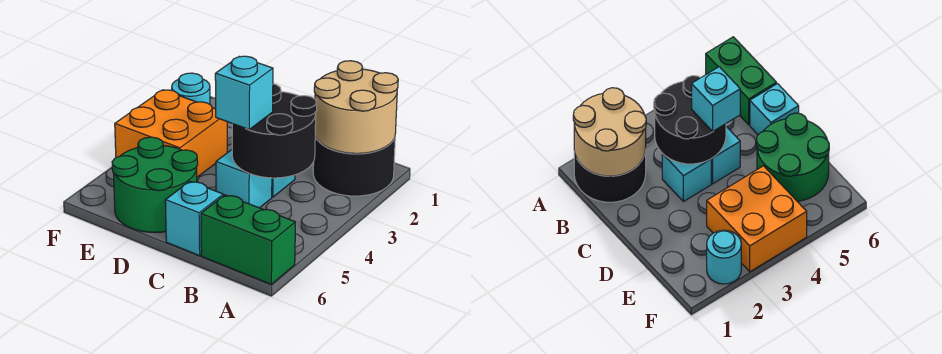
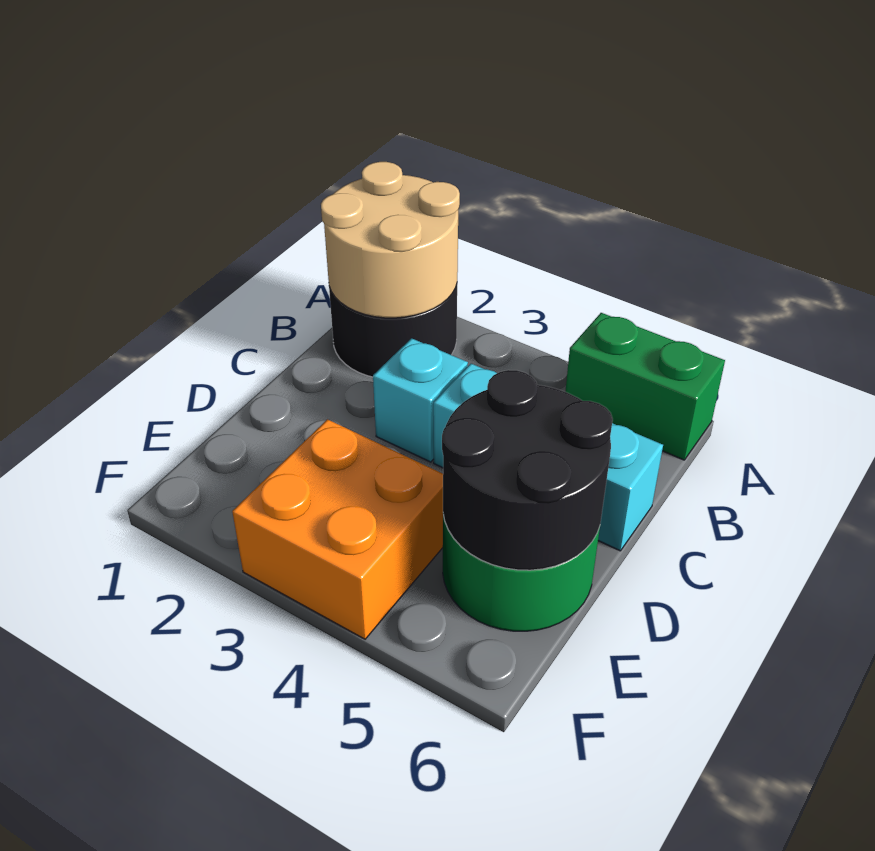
green brick A6:B6 level 1 -> green brick A5:A6 level 1
black round brick B3:C4 level 2 -> black round brick D5:E6 level 2
cyan brick C4 level 3 -> none
cyan round brick F2 level 1 -> none

